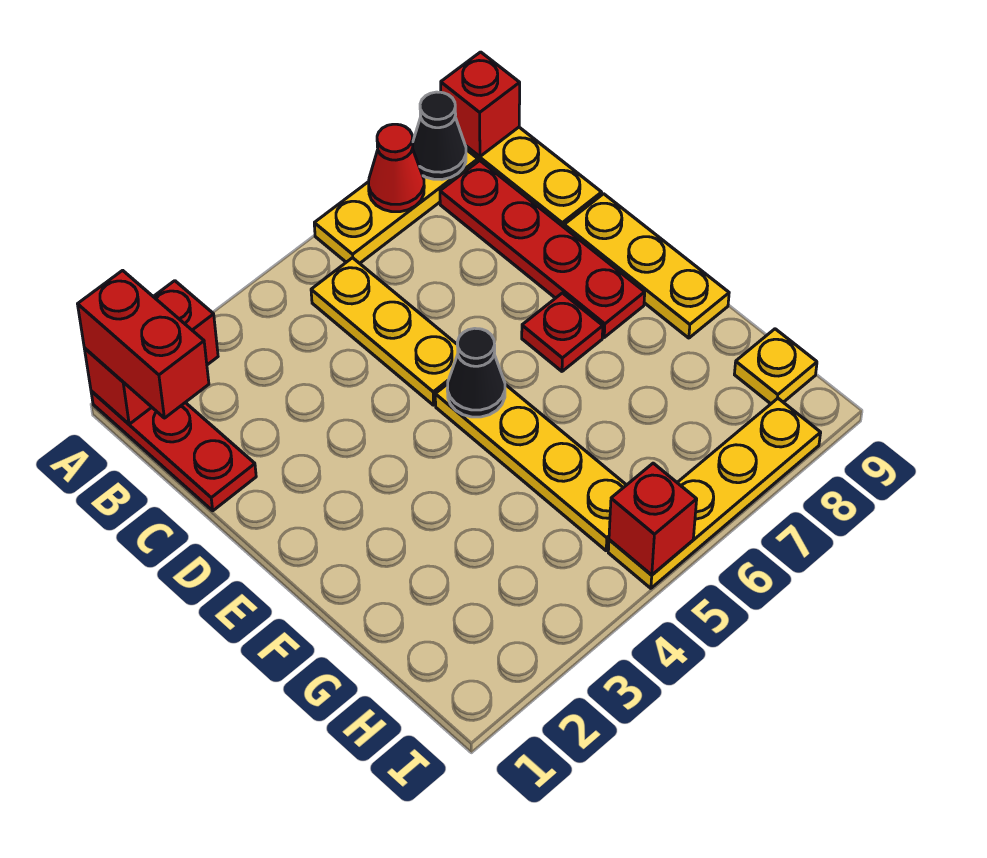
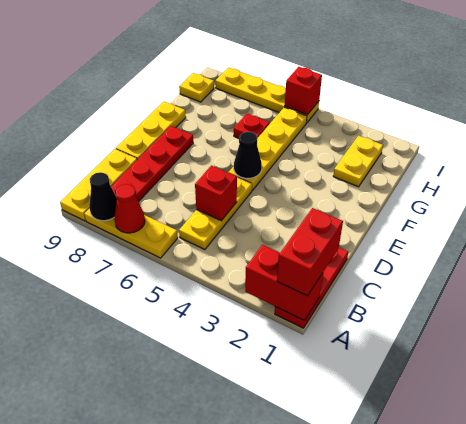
red brick A9 level 2 -> red brick C5 level 2
red plate E7 level 1 -> red plate G6 level 1
none -> yellow plate G2:H2 level 1

